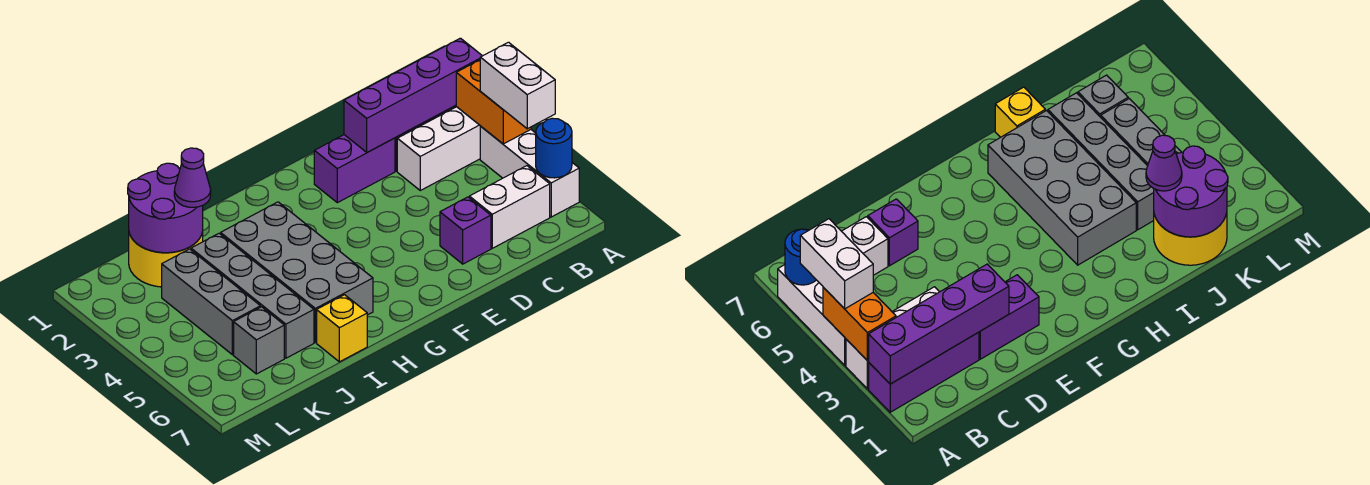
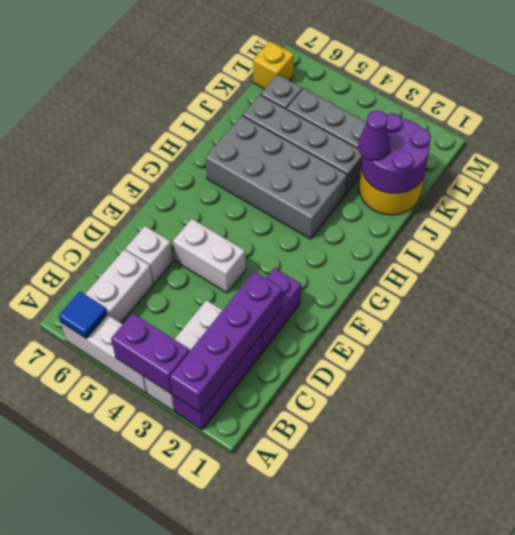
orange brick A3:A4 level 2 -> purple brick A3:A4 level 2
white brick A4:A5 level 3 -> white brick E4:E5 level 1
blue round brick A6 level 2 -> blue tile A6 level 2
purple brick D6 level 1 -> white brick D6 level 1
yellow brick I7 level 1 -> yellow brick L7 level 1

